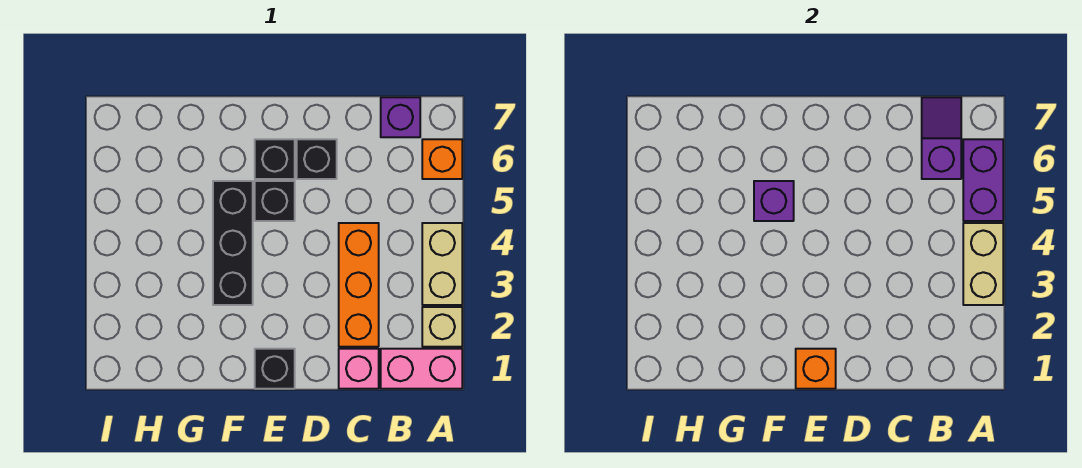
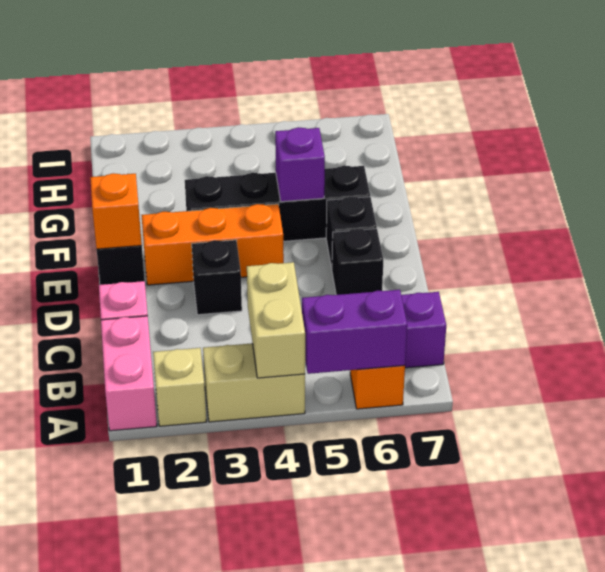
tan brick A3:A4 level 2 -> tan brick A4:B4 level 2
purple slope B6:B7 level 2 top 6 -> none
orange brick C2:C4 level 1 -> orange brick E2:E4 level 1
black brick E5 level 1 -> black brick D3 level 1
black brick F3:F5 level 1 -> black brick F3:F6 level 1

